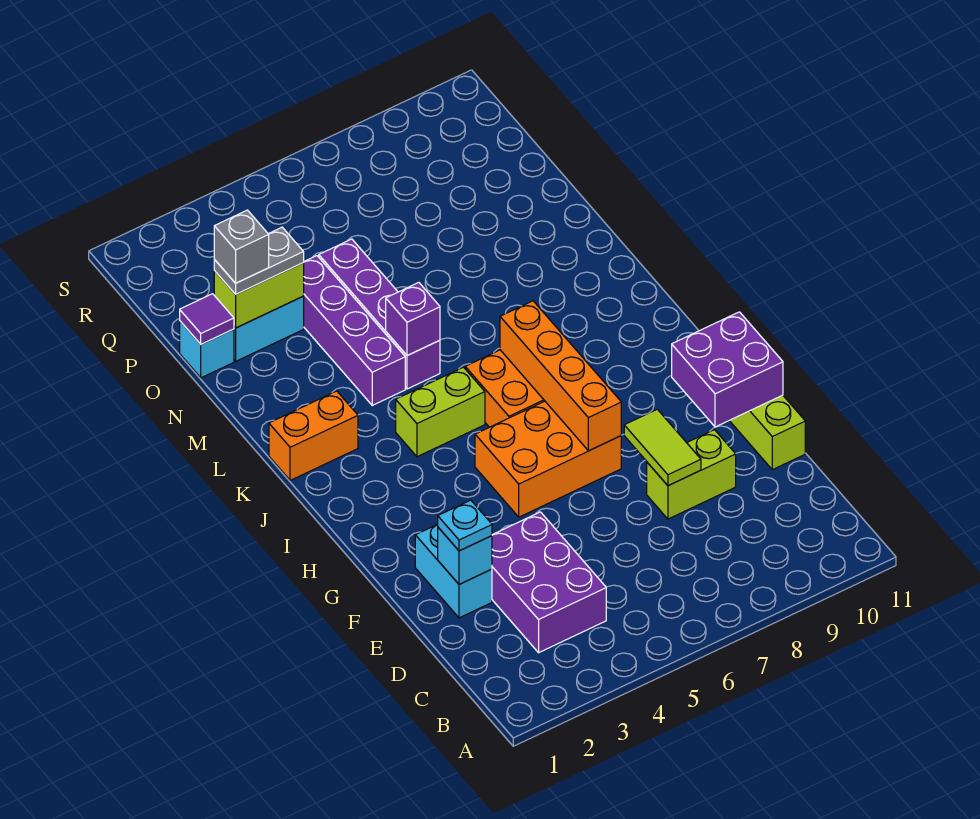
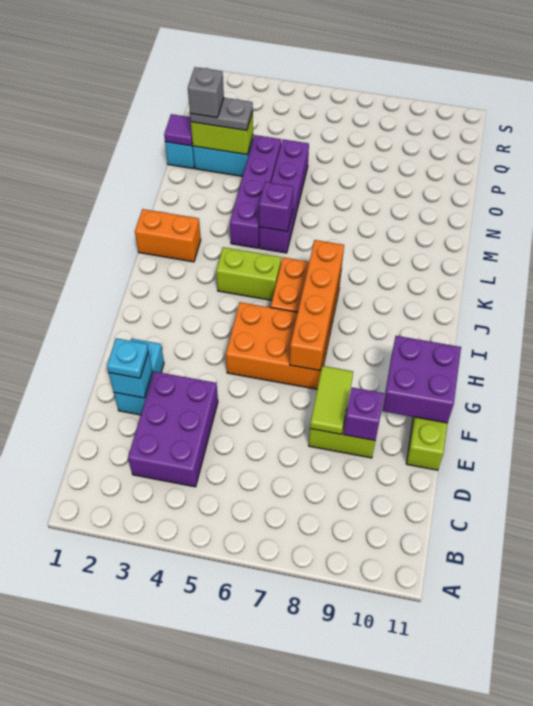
none -> purple brick E9 level 2

